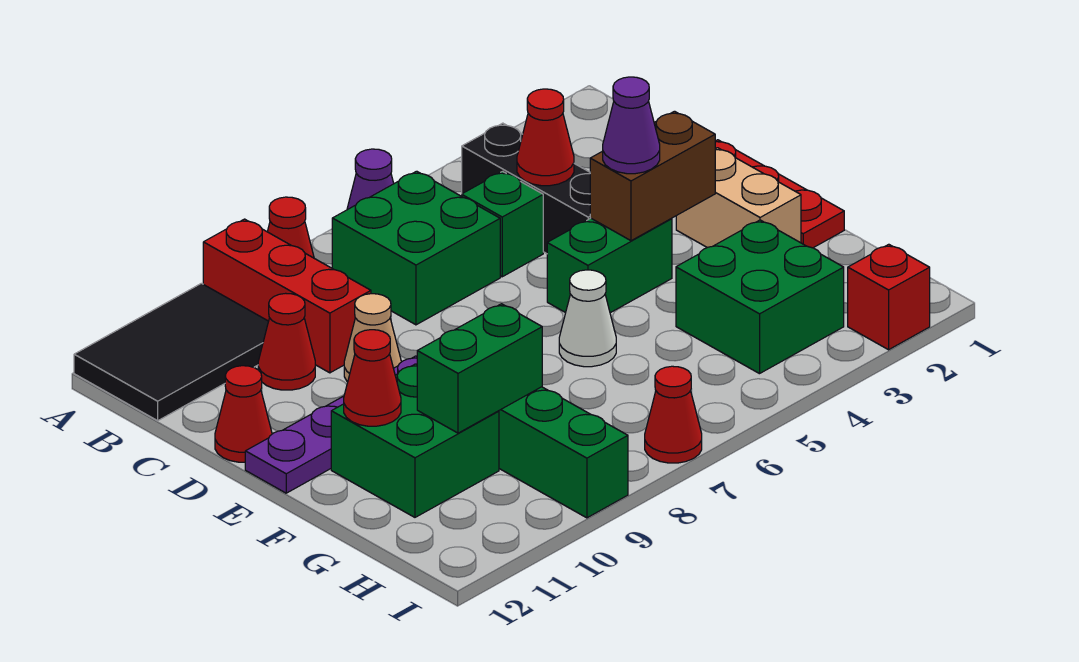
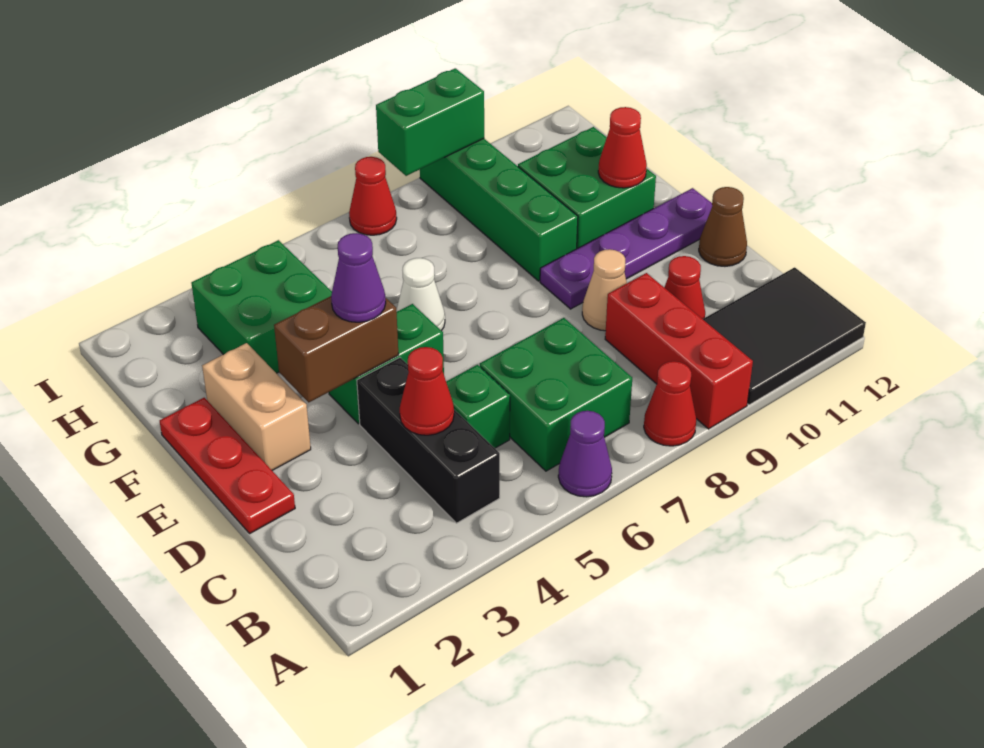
red cone D12 level 1 -> brown cone D12 level 1
green brick G9:G10 level 2 -> green brick I8:I9 level 2
red brick I2 level 1 -> none

